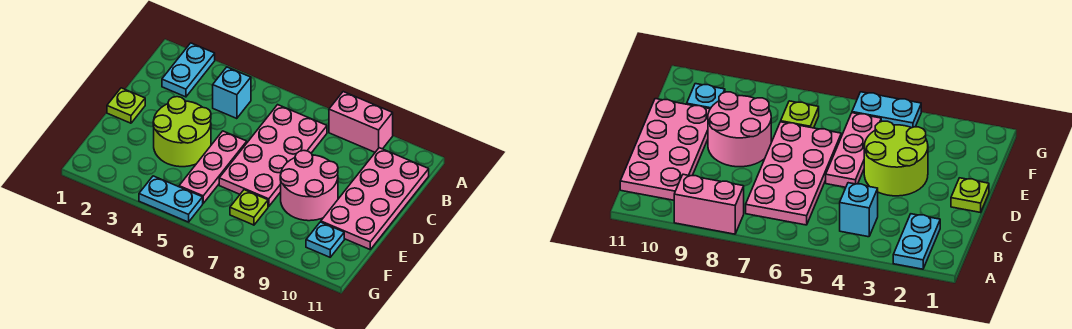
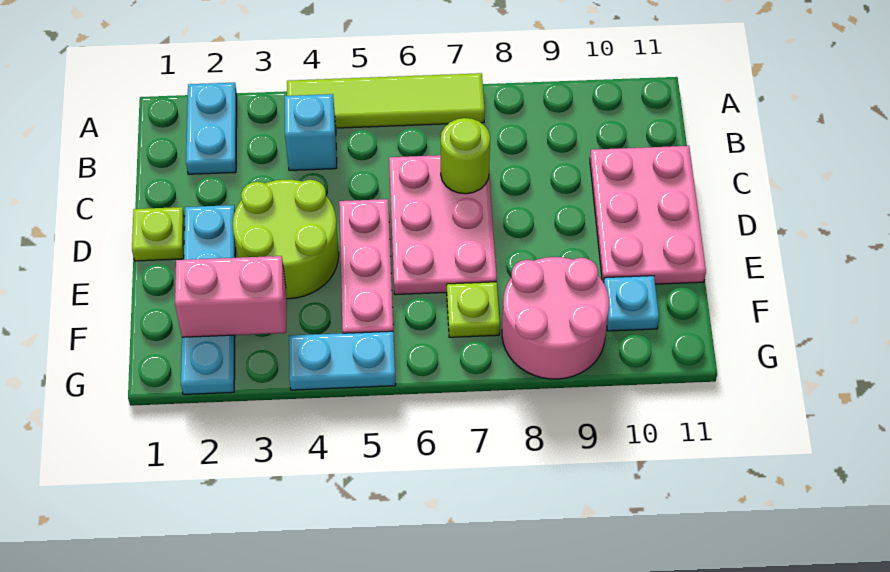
none -> lime tile A4:A7 level 1
pink brick A8:A9 level 1 -> pink brick F2:F3 level 2
pink plate B6:E7 level 1 -> pink plate C6:E7 level 1
pink plate B10:E11 level 1 -> pink plate C10:E11 level 1
none -> lime round brick C7 level 2
none -> cyan plate D2:G2 level 1
pink round brick D8:E9 level 1 -> pink round brick F8:G9 level 1

